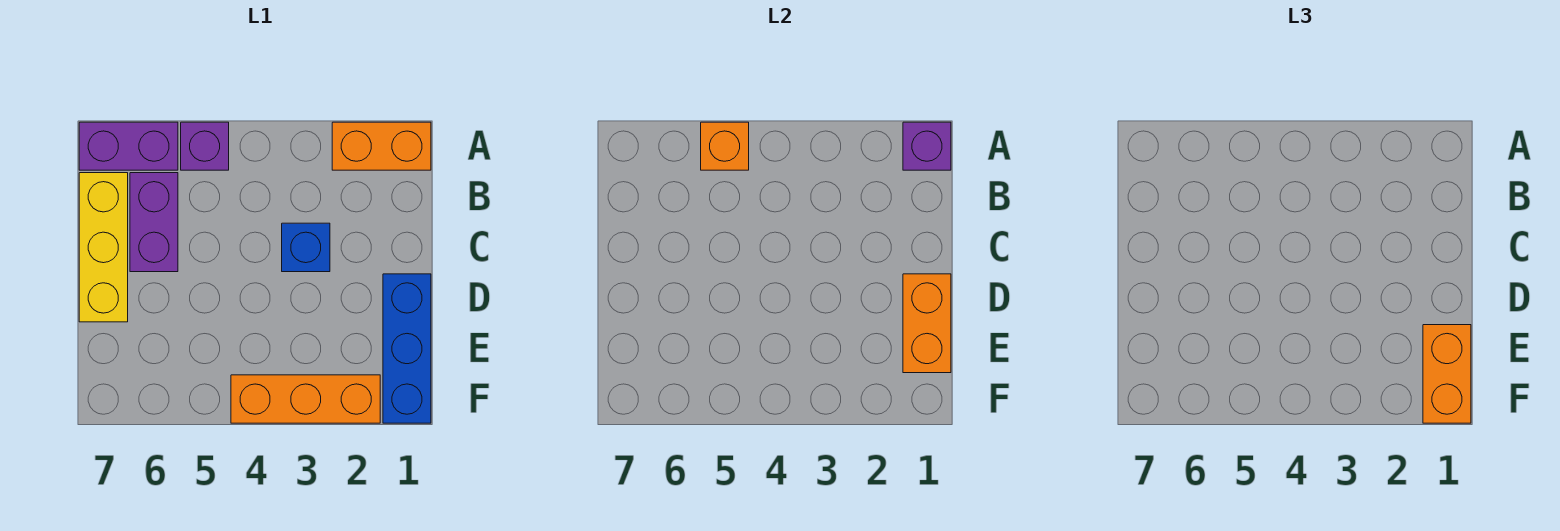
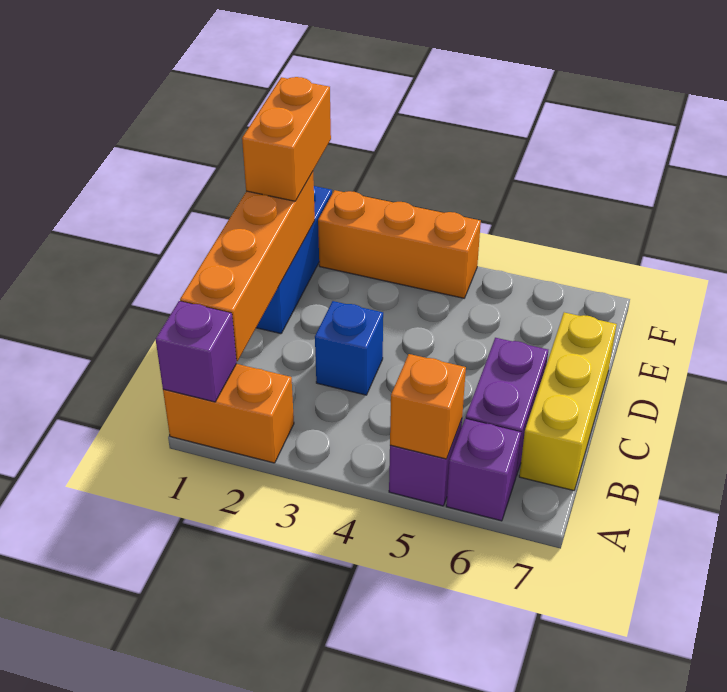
purple brick A6:A7 level 1 -> purple brick A6 level 1
orange brick D1:E1 level 2 -> orange brick B1:E1 level 2

